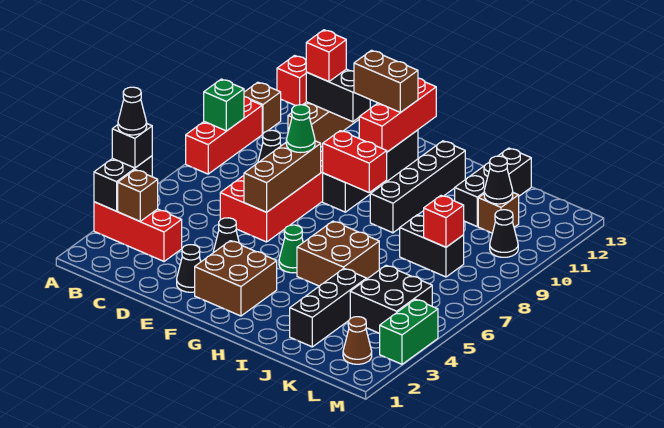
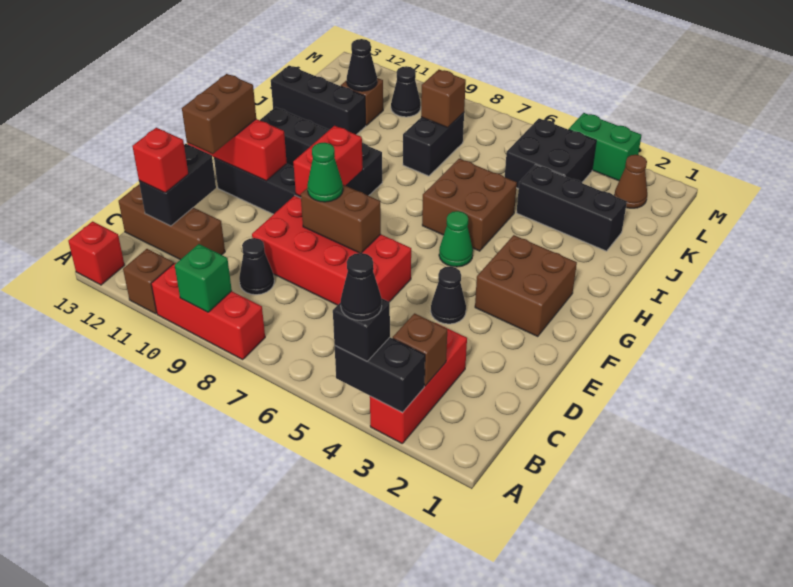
black cone E2 level 1 -> none
brown brick E6:E8 level 2 -> brown brick E7:E8 level 2
red brick K8 level 2 -> brown brick K8 level 2

